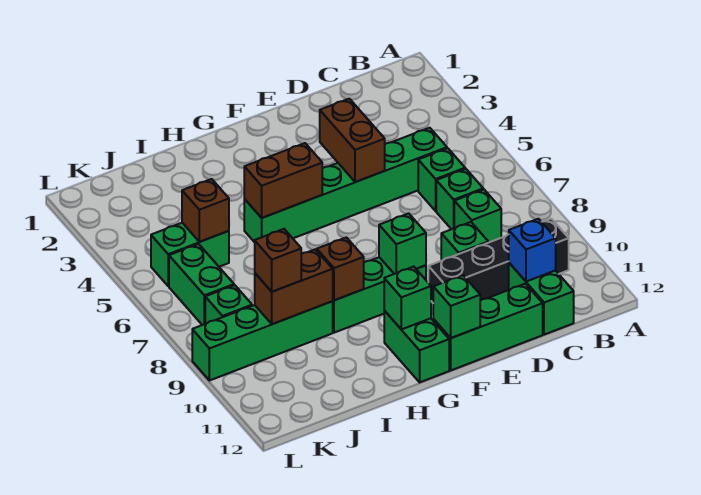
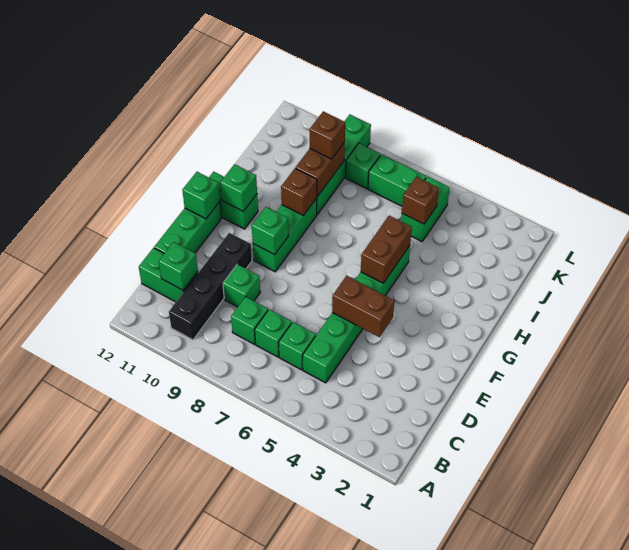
blue brick C11 level 2 -> green brick C11 level 2

